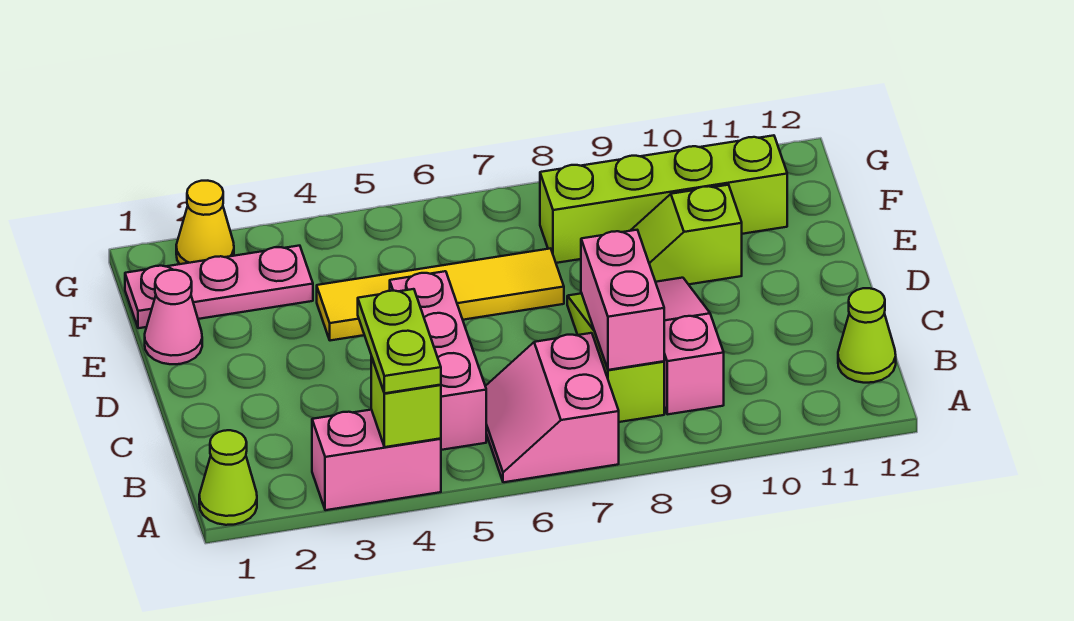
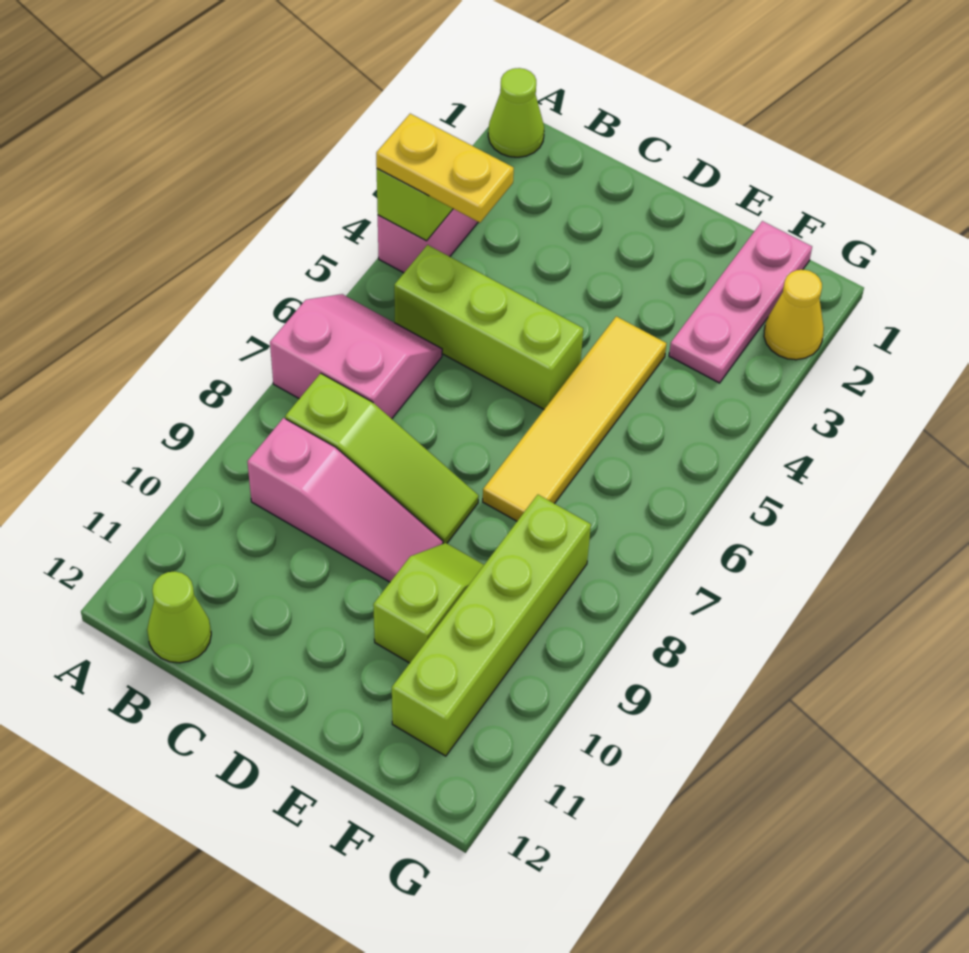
lime plate A4:B4 level 3 -> yellow plate A4:B4 level 3
pink brick B5:D5 level 1 -> lime brick B5:D5 level 1
pink brick B8:C8 level 2 -> none
pink cone E1 level 1 -> none

